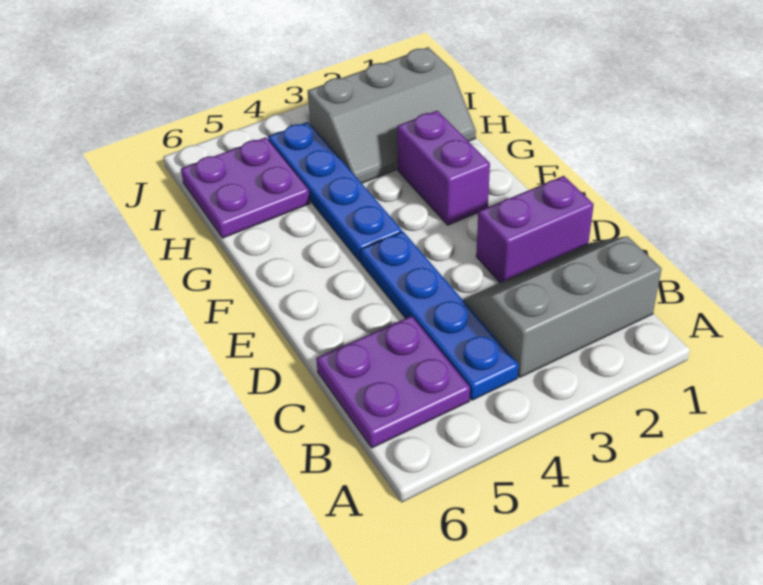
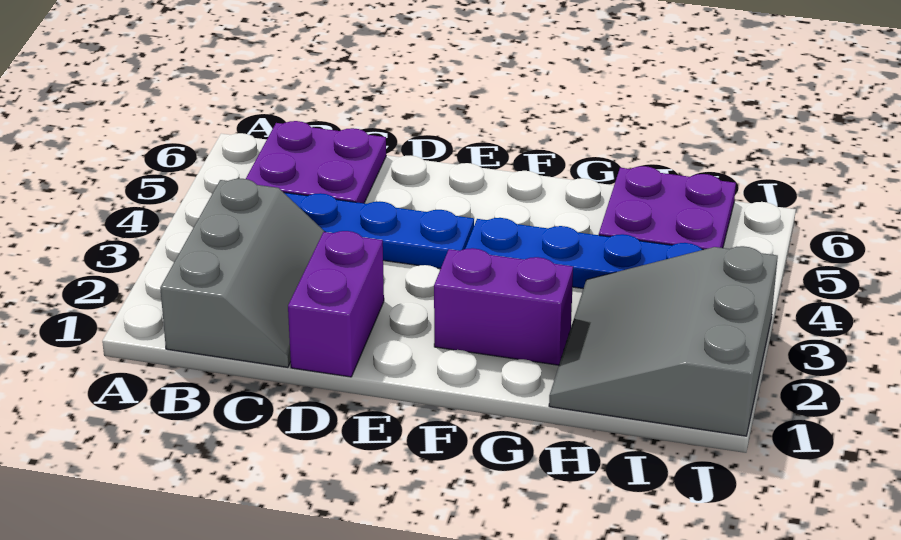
grey slope H1:I3 level 1 top I -> grey slope H1:J3 level 1 top J

